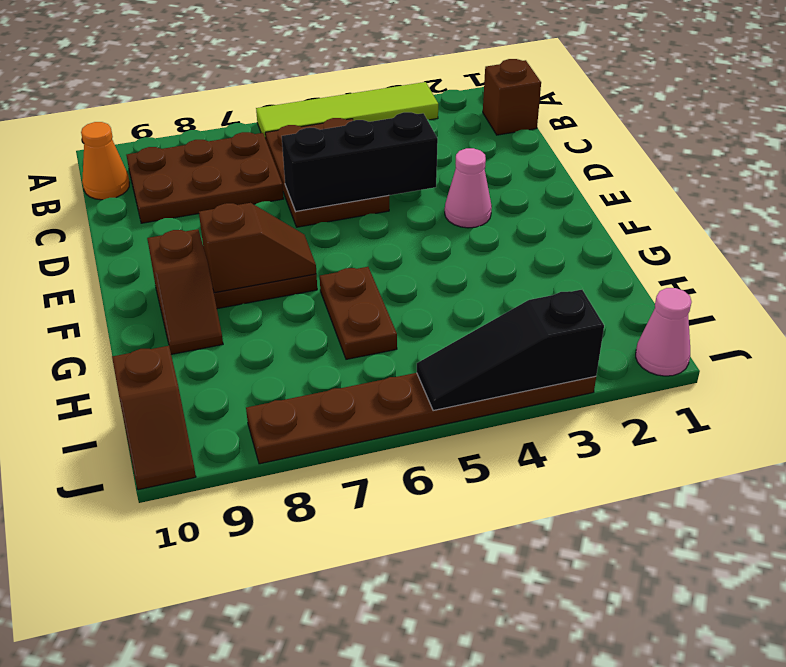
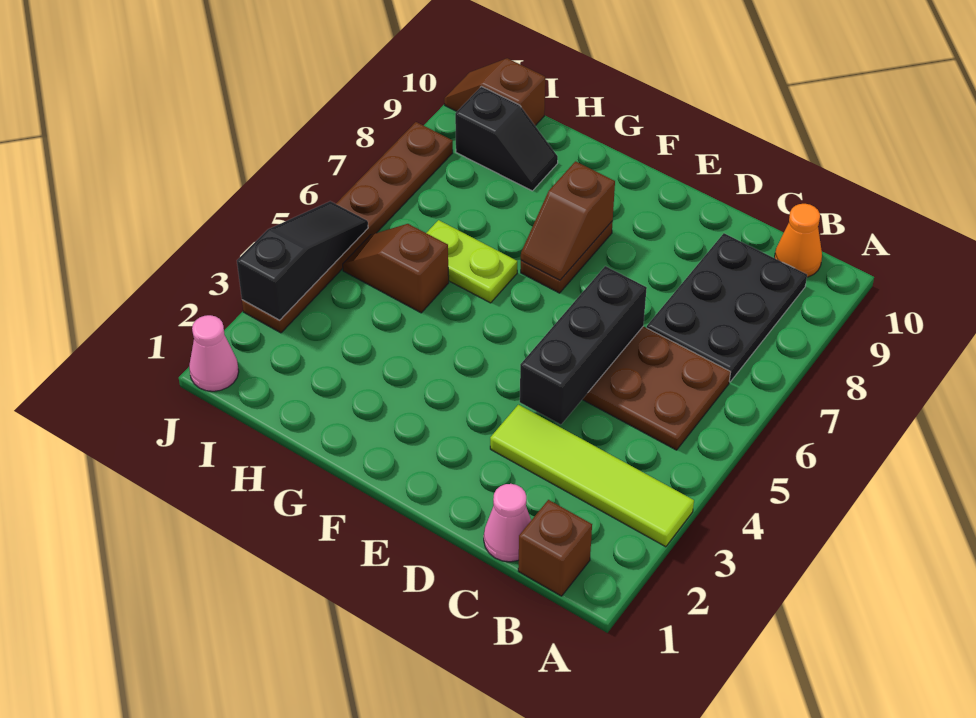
lime tile A3:A6 level 1 -> lime tile A3:D3 level 1
brown plate B7:C9 level 1 -> black plate B7:C9 level 1
pink cone E3 level 1 -> pink cone C1 level 1
brown slope F9:G9 level 1 top F -> brown slope H5:I5 level 1 top H
brown plate G6:H6 level 1 -> lime plate G6:H6 level 1
none -> black slope H9:I9 level 1 top I

